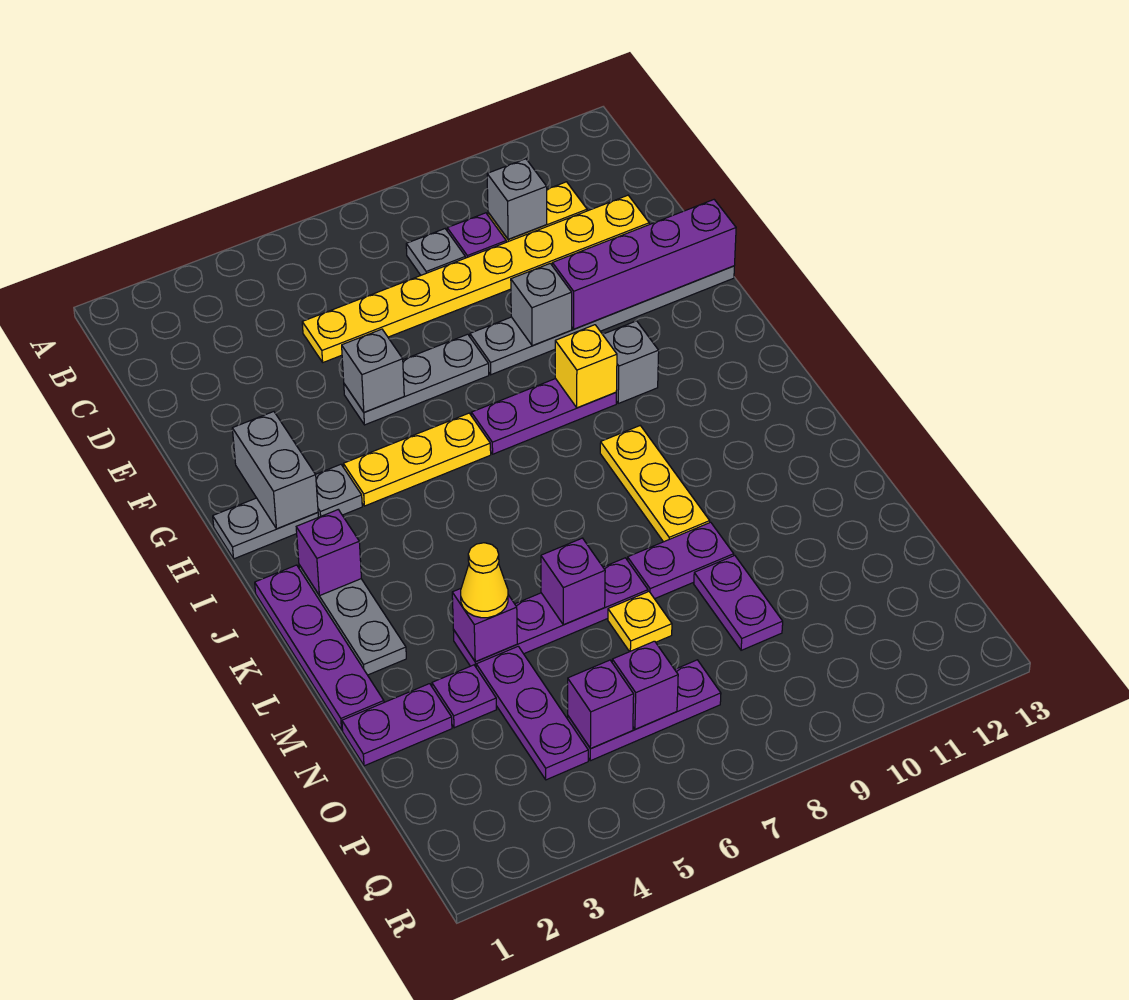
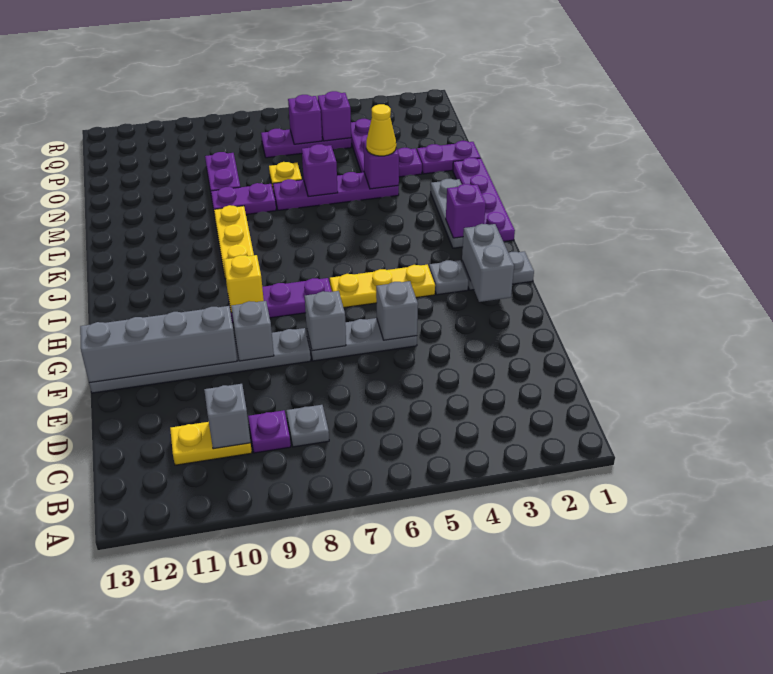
yellow plate D5:D12 level 1 -> none
purple brick F10:F13 level 2 -> grey brick F10:F13 level 2
grey brick H10 level 1 -> grey brick F7 level 2

